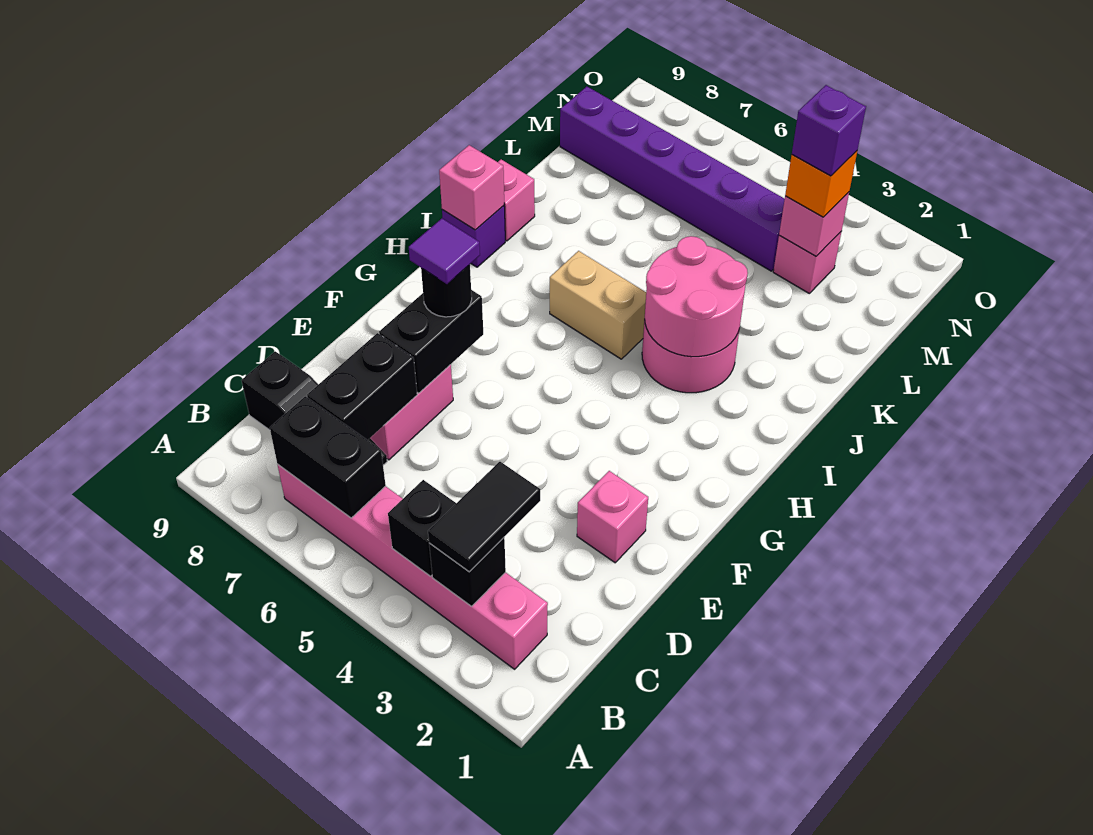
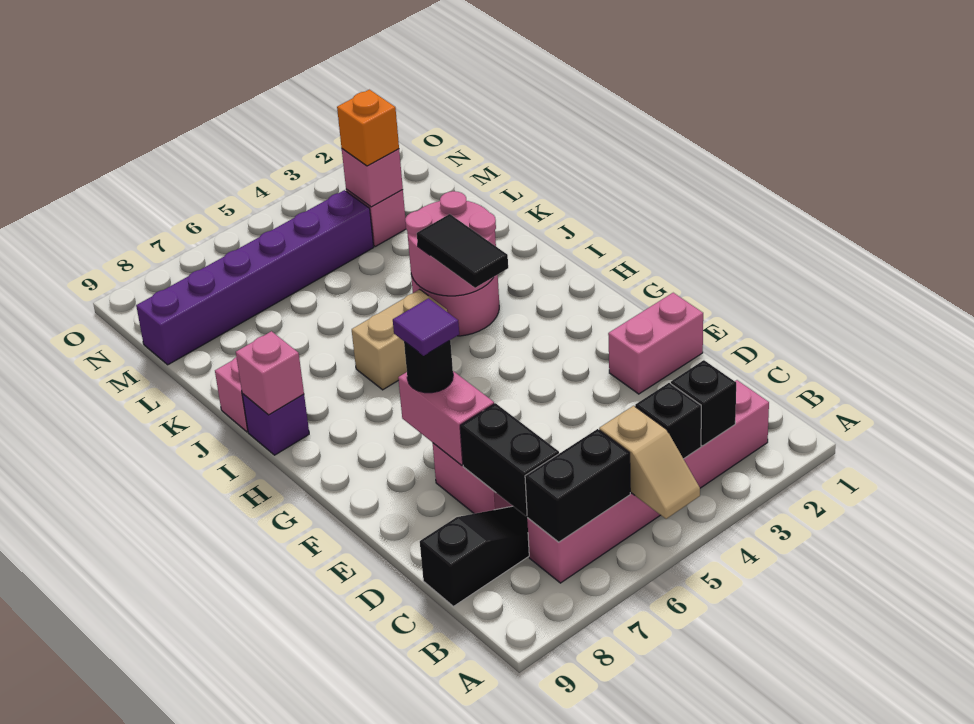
none -> tan slope A5:B5 level 2 top B
black tile B3:C3 level 3 -> black tile H4:I4 level 3
pink brick E2 level 1 -> pink brick E1:E2 level 1
black brick E7:F7 level 2 -> pink brick E7:F7 level 2
purple brick M3 level 4 -> none

